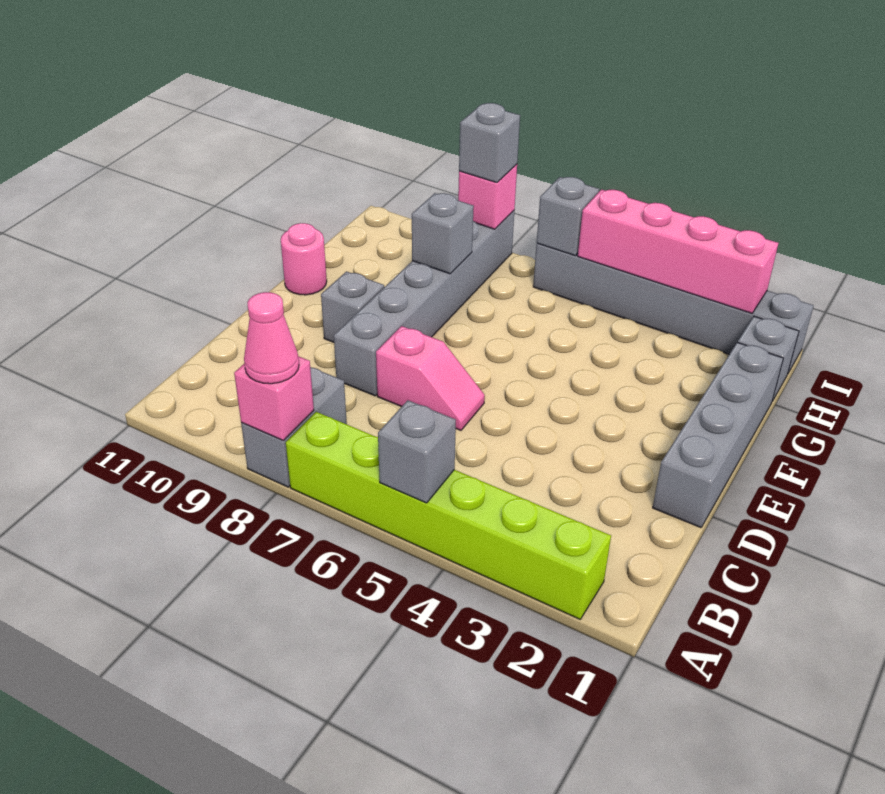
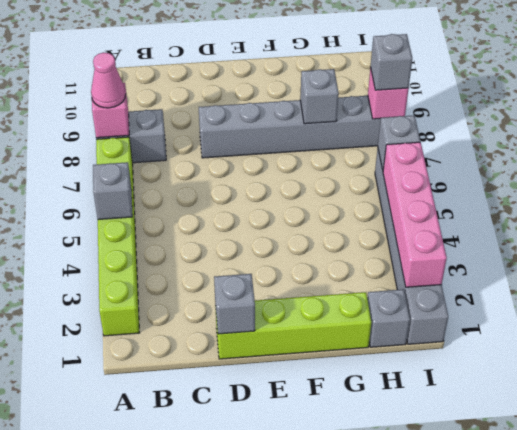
grey brick D1:G1 level 1 -> lime brick D1:G1 level 1
pink slope D6:D7 level 1 top 7 -> none
grey brick E9 level 1 -> grey brick D1 level 2
pink round brick F11 level 1 -> none

